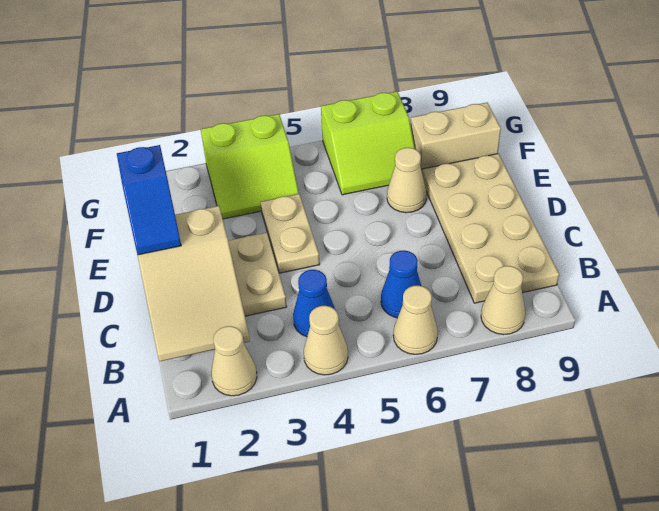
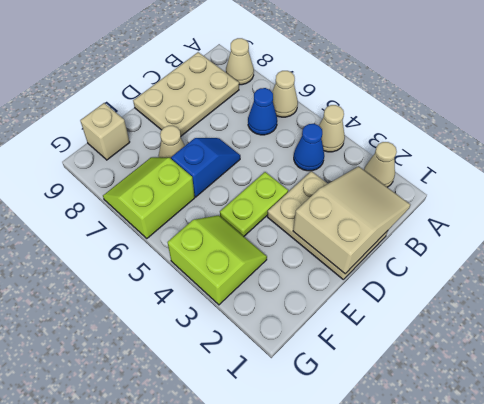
tan plate B8:E9 level 1 -> tan plate B8:D9 level 1
blue slope D1:E1 level 3 top E -> blue slope D6:E6 level 1 top E
tan plate D4:E4 level 1 -> lime plate D4:E4 level 1
lime slope F6:G7 level 1 top G -> lime slope F6:G7 level 1 top 6
tan brick F8:F9 level 1 -> tan brick F9 level 1

